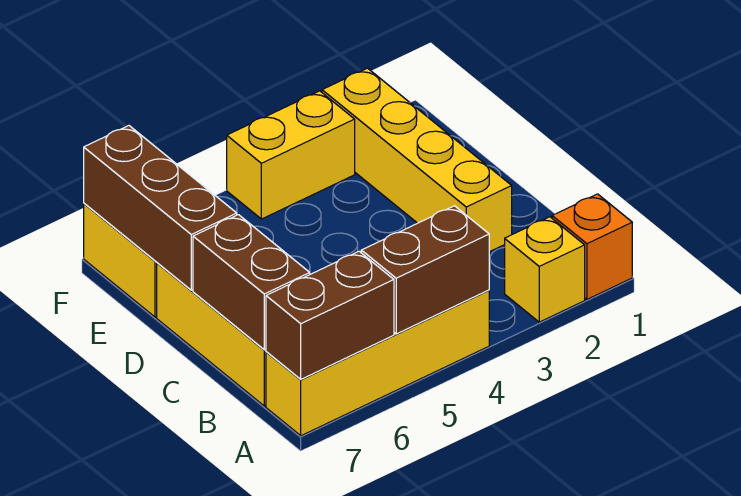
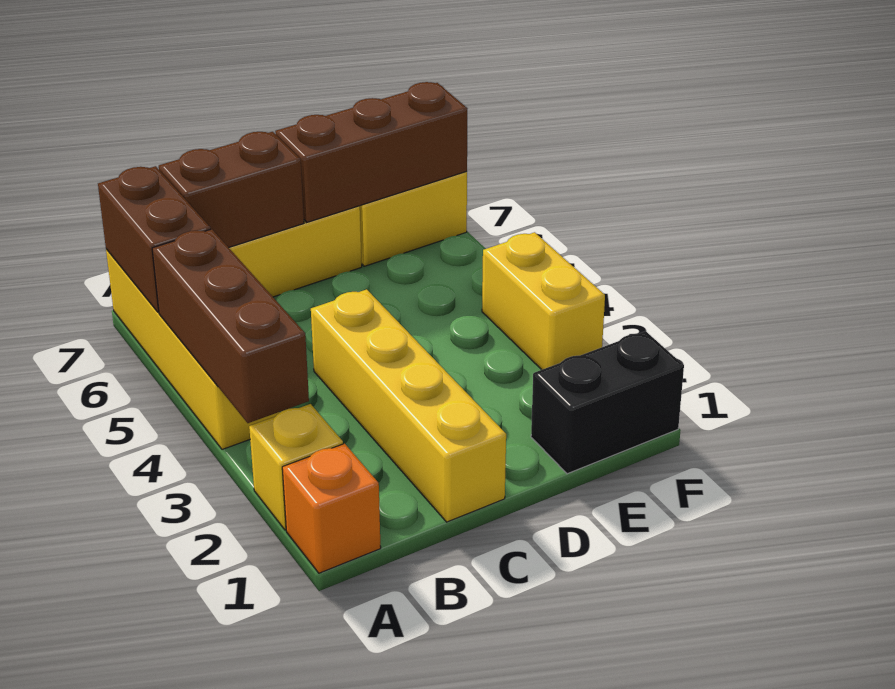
brown brick A4:A5 level 2 -> brown brick A3:A5 level 2
yellow brick C2:F2 level 1 -> yellow brick C1:C4 level 1
none -> black brick E1:F1 level 1

